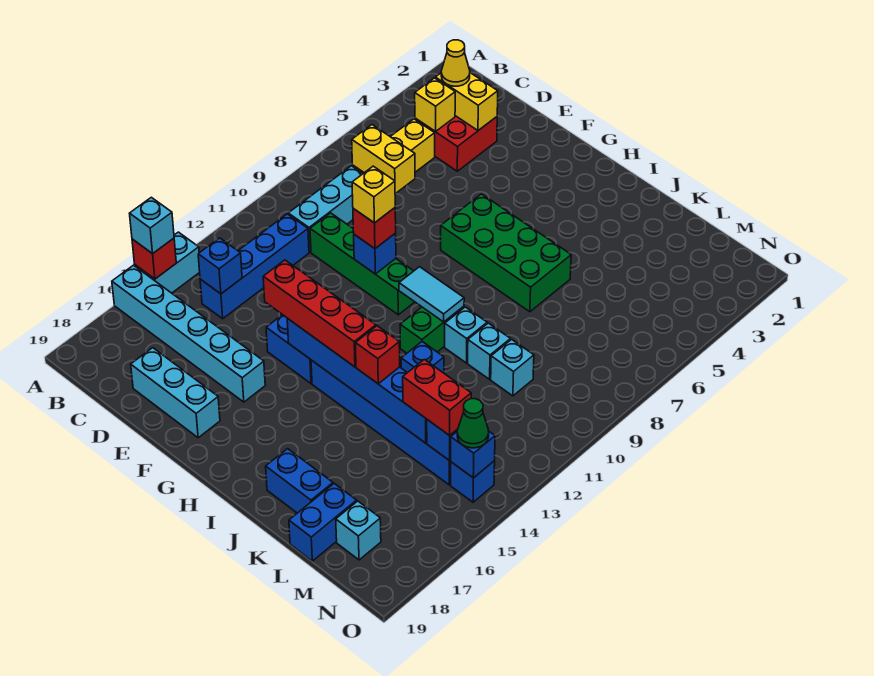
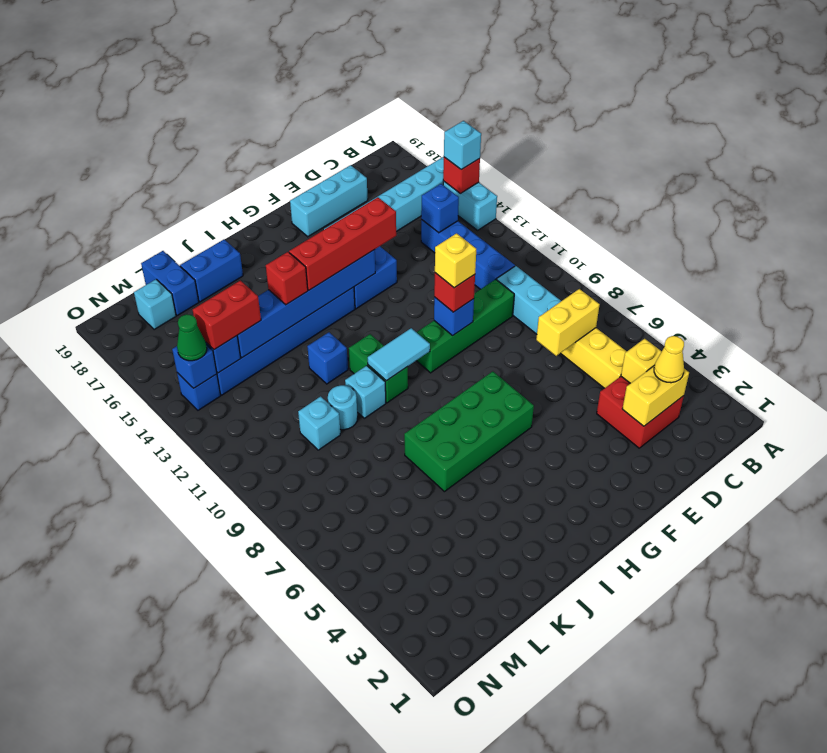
cyan brick K10 level 1 -> cyan round brick K10 level 1

